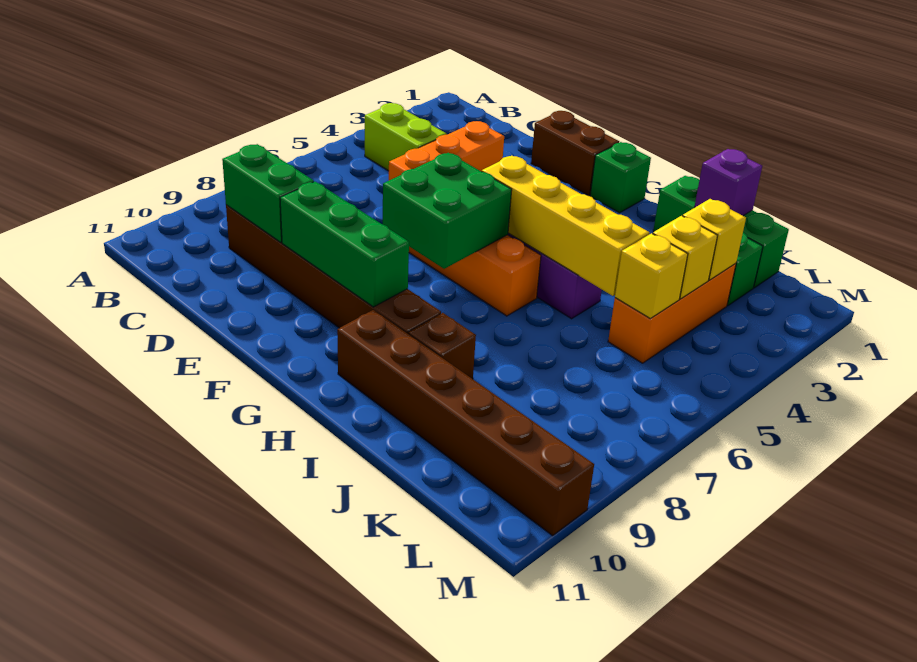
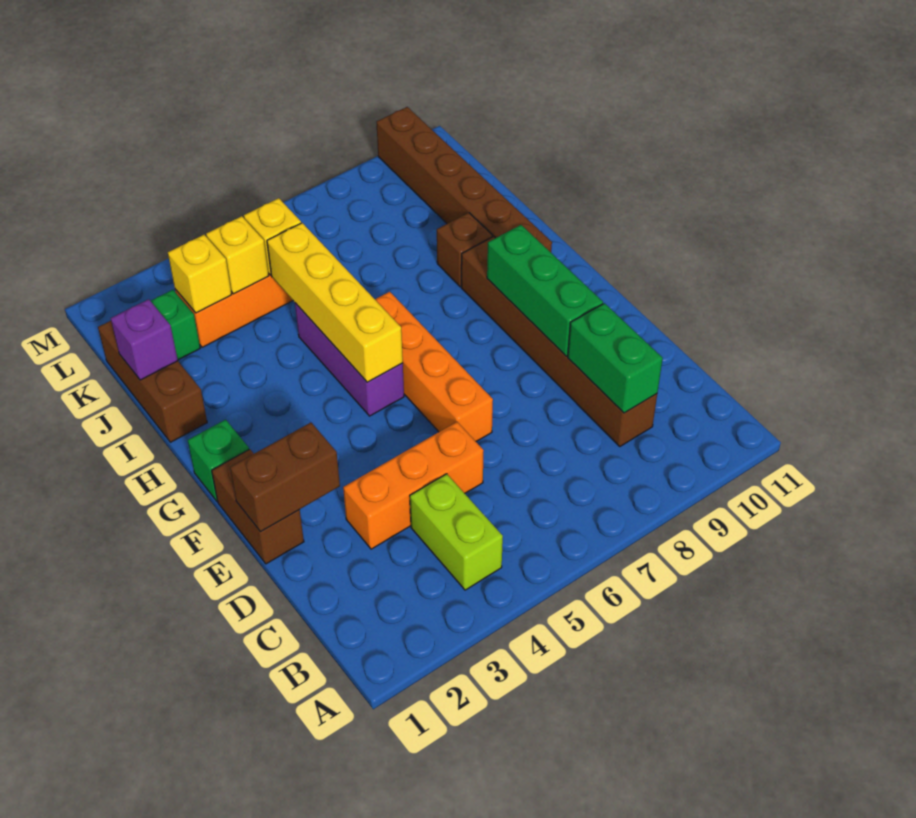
none -> brown brick E1:E2 level 2
green brick F6:G7 level 2 -> none
green brick I1:K1 level 1 -> brown brick I1:K1 level 1

